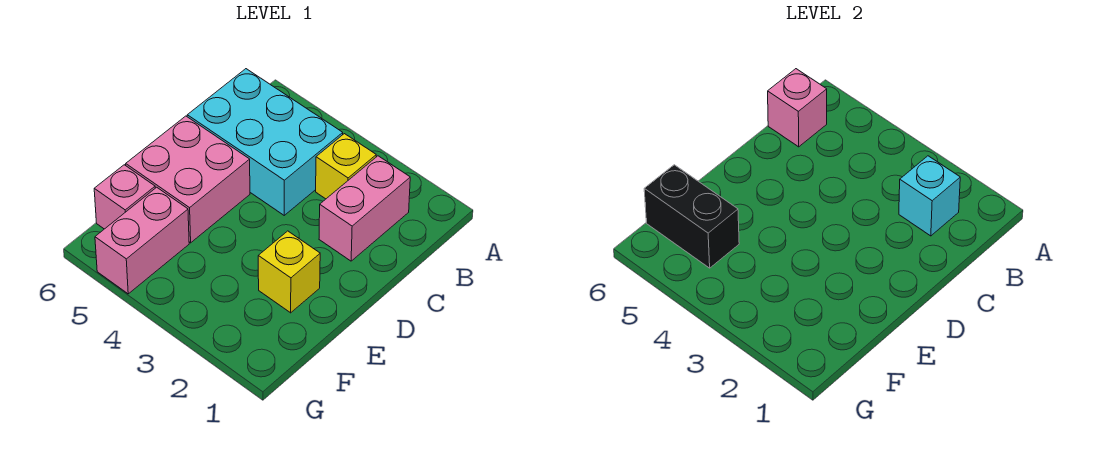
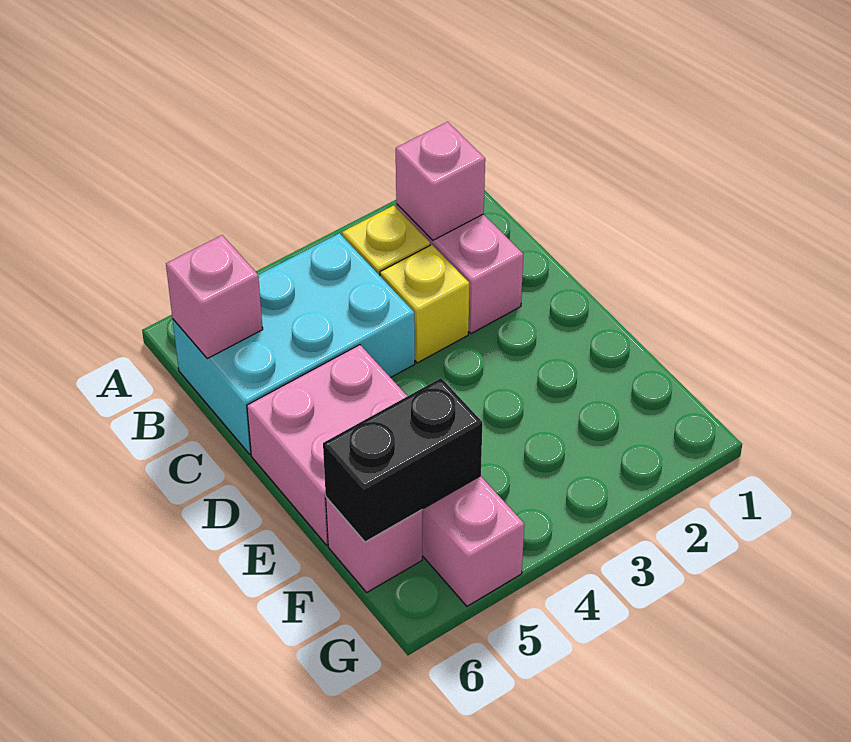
cyan brick B2 level 2 -> pink brick B2 level 2
yellow brick E2 level 1 -> yellow brick C3 level 1

